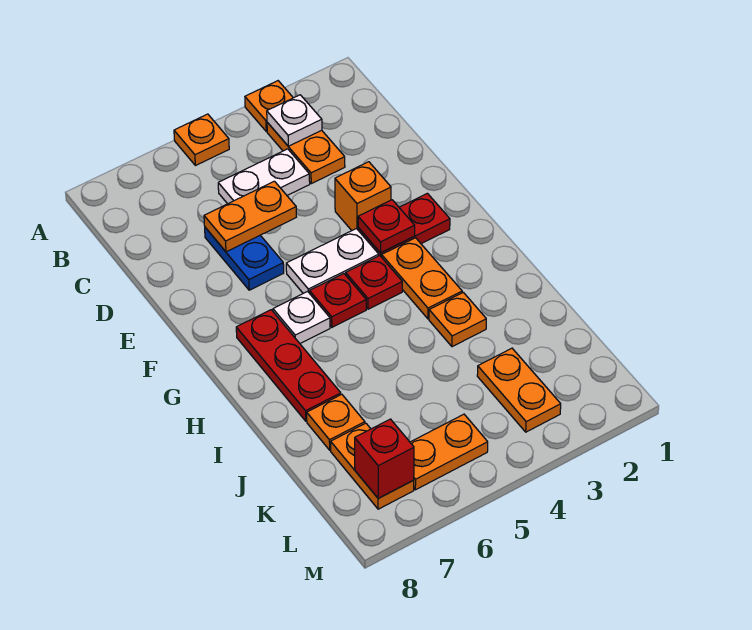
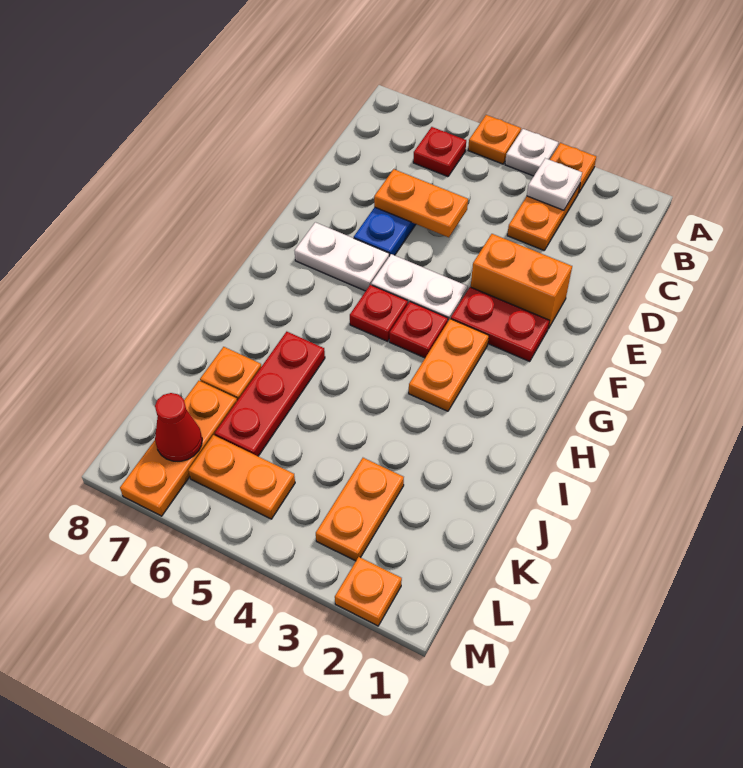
white plate C4:C5 level 1 -> white plate F6:F7 level 1
orange brick E3 level 1 -> orange brick E2:E3 level 1
red plate F3 level 2 -> red plate B6 level 1
white plate G6 level 1 -> white plate A4 level 1
red plate G7:I7 level 1 -> red plate I6:K6 level 1
orange plate I3 level 1 -> orange plate M2 level 1
orange plate K7:L7 level 1 -> orange plate K7:M7 level 1
red brick L7 level 2 -> red cone L7 level 2

